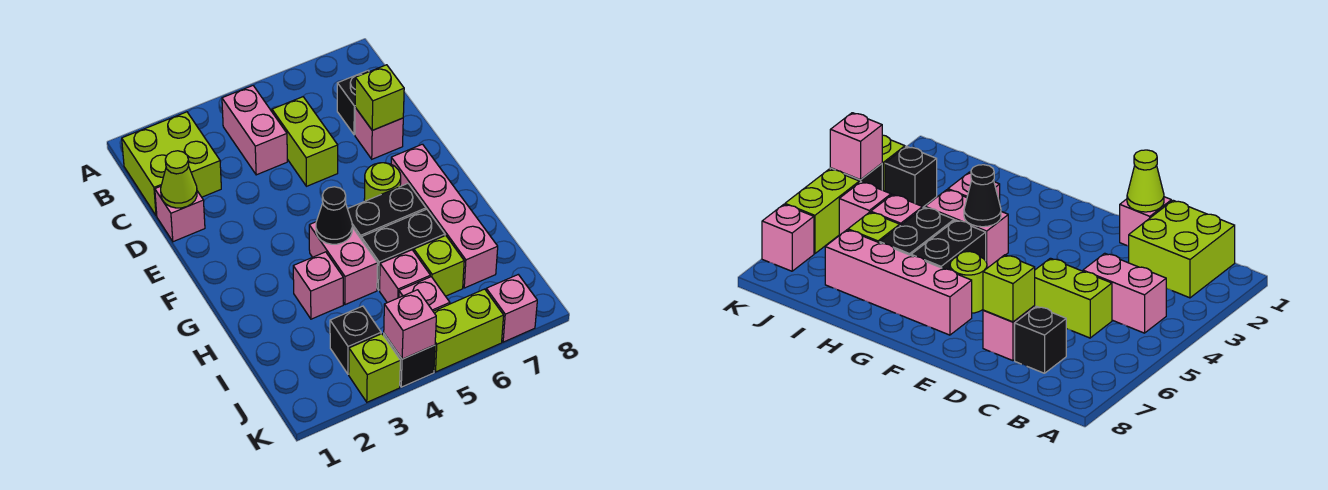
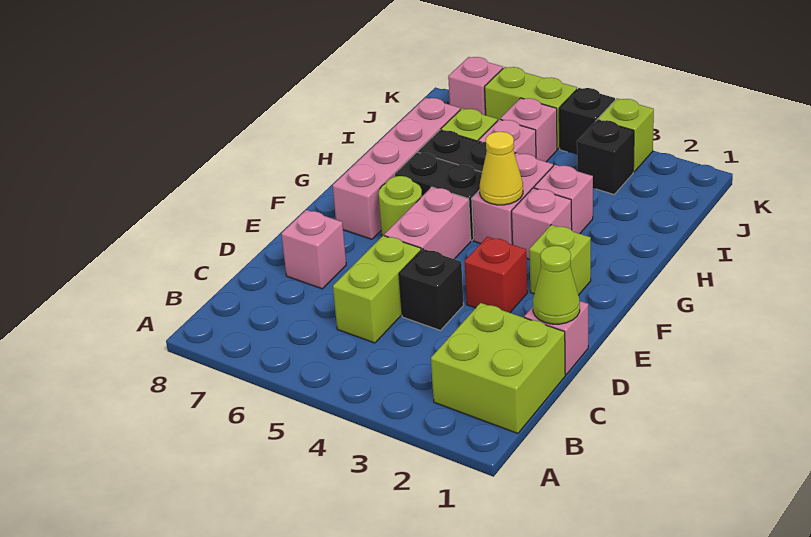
pink brick B4:C4 level 1 -> pink brick E5:F5 level 1
black brick C7 level 1 -> black brick D4 level 1
lime brick D7 level 2 -> lime brick F2 level 1
none -> red brick E3 level 1
black cone G4 level 2 -> yellow cone G4 level 2
pink brick K4 level 2 -> pink brick G3 level 1

